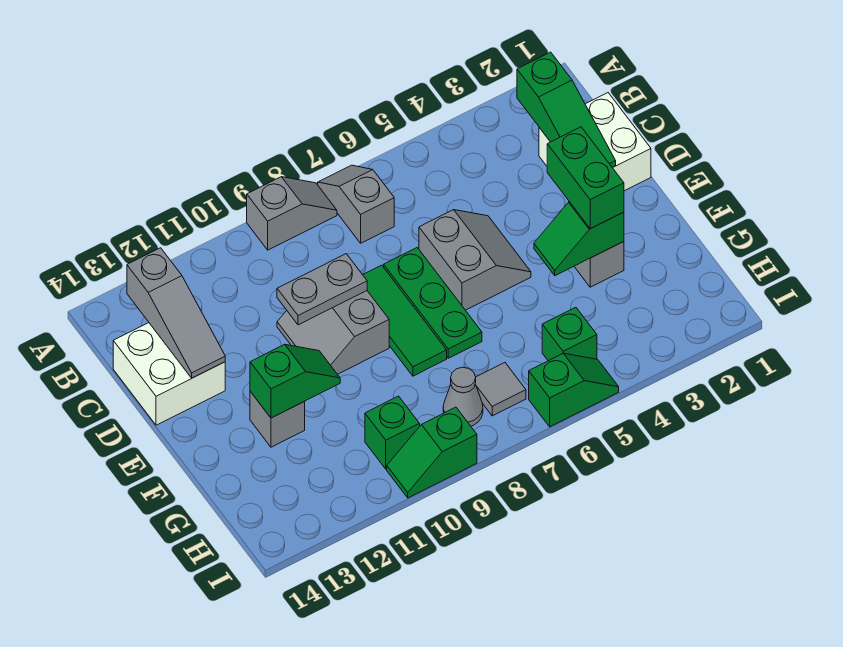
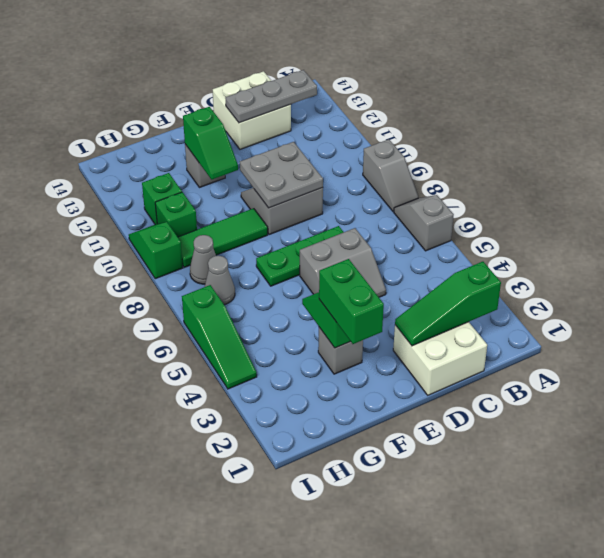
grey slope A7:B7 level 1 top B -> grey slope A6:A7 level 1 top 6
grey slope B13:D13 level 2 top B -> grey plate B13:D13 level 2
green tile D8:F8 level 1 -> green tile F9:H9 level 1
grey plate D9:D10 level 2 -> grey plate D9:E10 level 2
green brick E3:F3 level 3 -> green brick F2:F3 level 3
green brick H5 level 1 -> green brick H11 level 1
grey tile H7 level 1 -> grey cone H7 level 1
green slope I5:I6 level 1 top 6 -> green slope I4:I6 level 1 top 6

